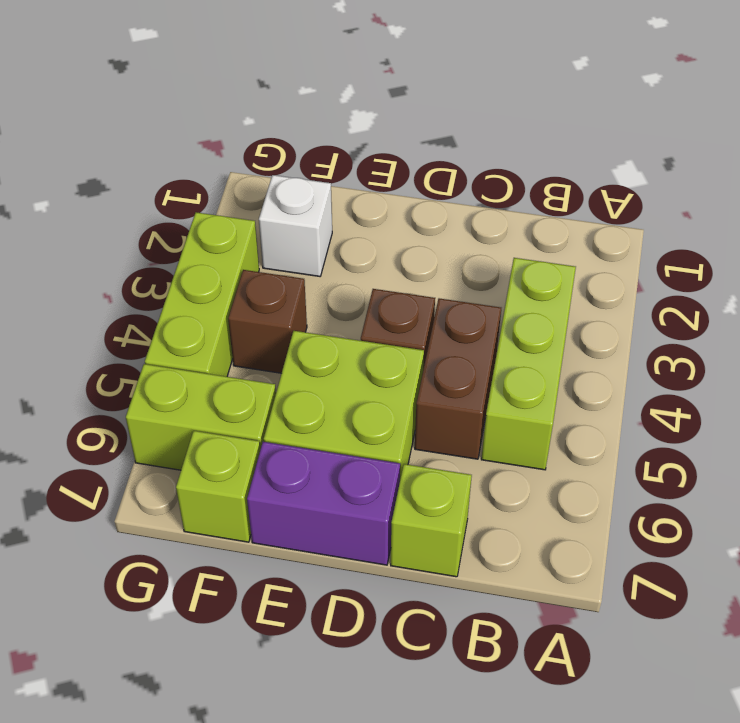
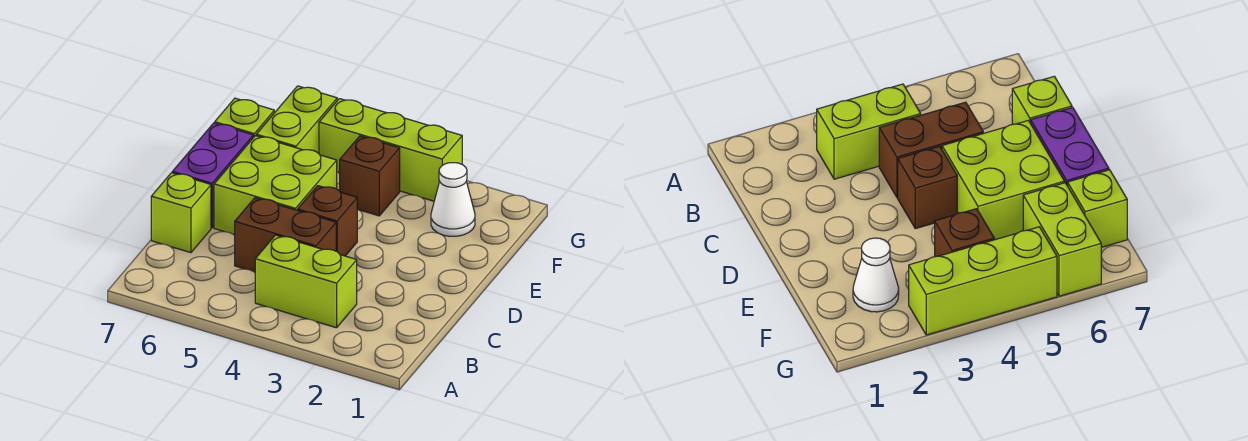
lime brick B3:B5 level 1 -> lime brick B3:B4 level 1
white brick F2 level 1 -> white cone F2 level 1

